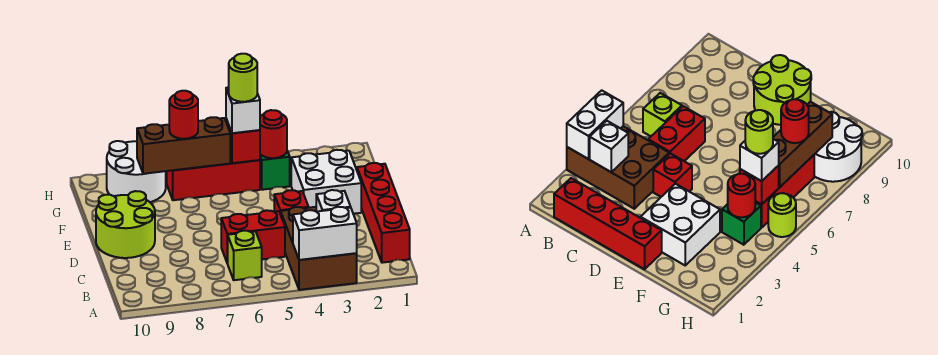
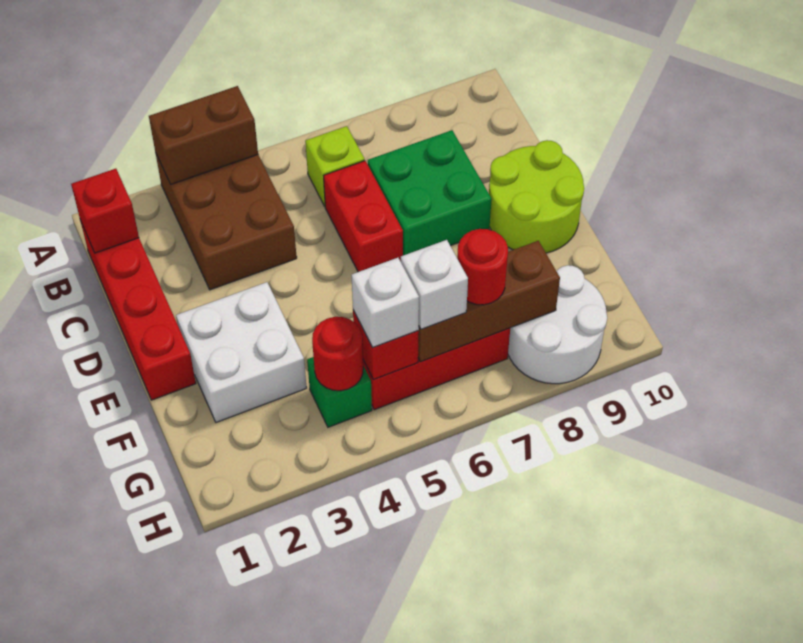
white brick A3:A4 level 2 -> brown brick A3:A4 level 2
white brick B3 level 2 -> white brick G6 level 3
red brick C5:C6 level 1 -> red brick C6:D6 level 1
none -> green brick C7:D8 level 1
red brick D4 level 1 -> red brick B1 level 2
lime round brick G5 level 4 -> none
lime round brick H5 level 1 -> none

